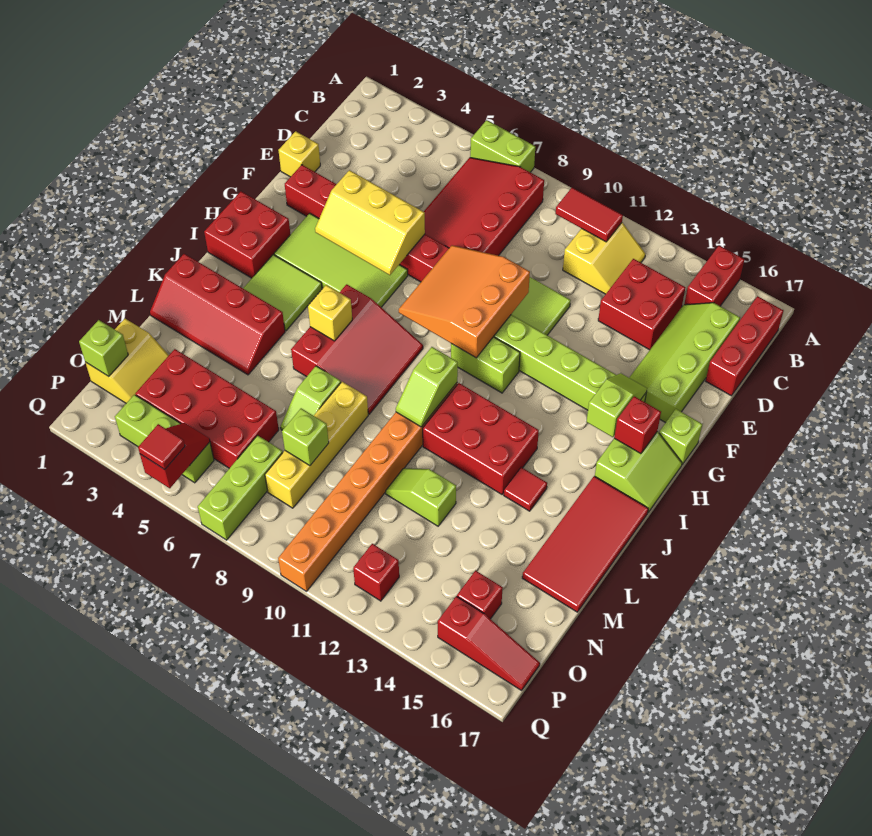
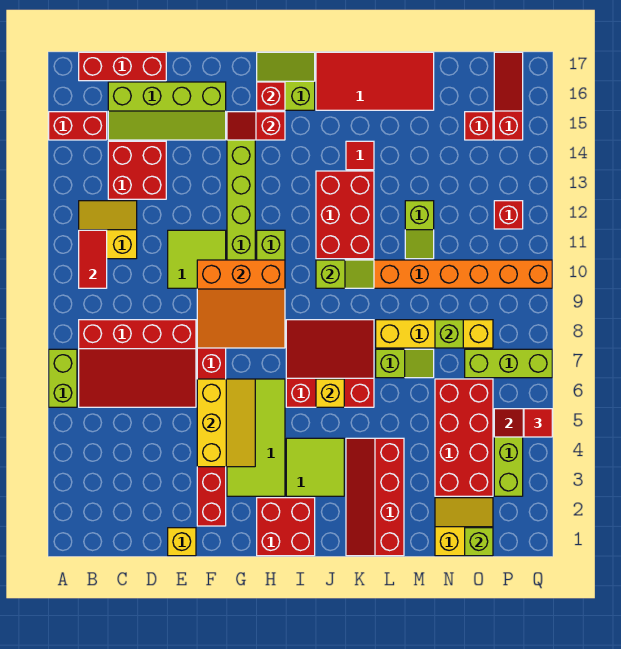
lime slope G15:H15 level 2 top H -> red slope G15:H15 level 2 top H
lime brick G17 level 1 -> none
red slope K1:L4 level 1 top K -> red slope K1:L4 level 1 top L

